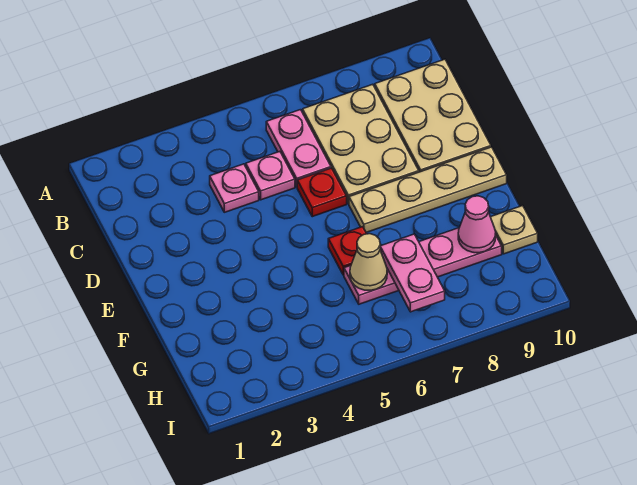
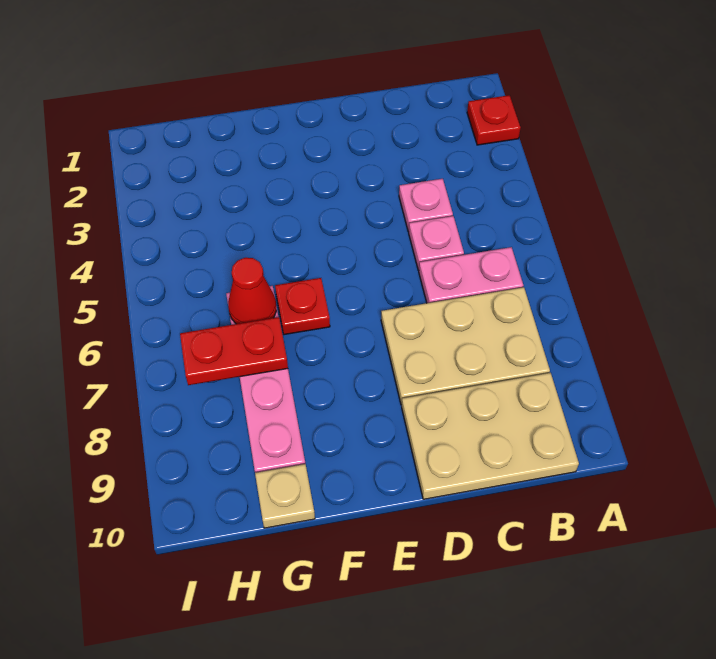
red plate D6 level 1 -> red plate A2 level 1
tan plate E7:E10 level 1 -> none
tan cone G6 level 2 -> red cone G6 level 2
pink plate G7:H7 level 2 -> red plate G7:H7 level 2
pink cone G9 level 2 -> none

